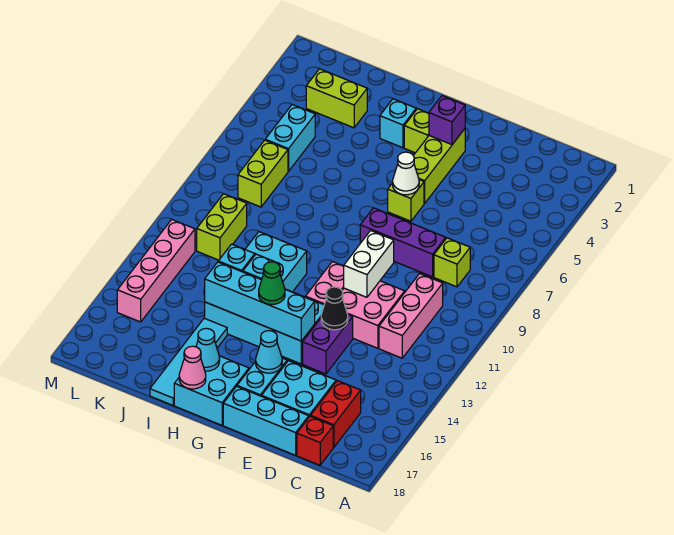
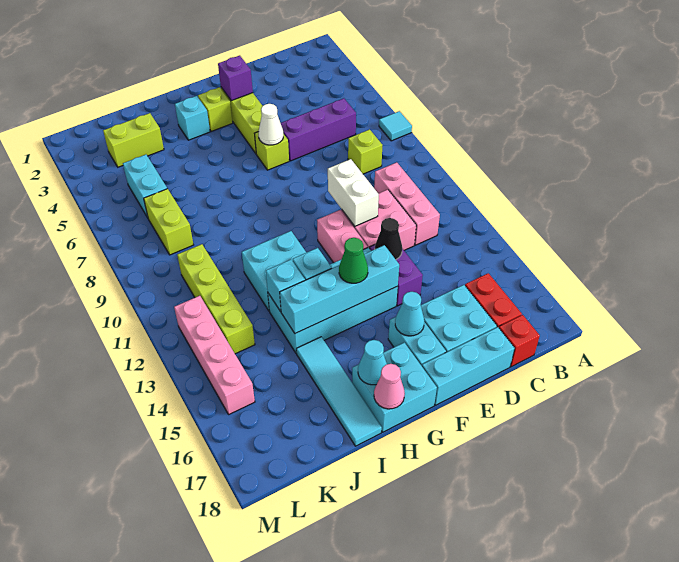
none -> cyan tile A7 level 1
purple brick D8:F8 level 1 -> purple brick C6:E6 level 1
lime brick K10:K11 level 1 -> lime brick K10:K13 level 1

